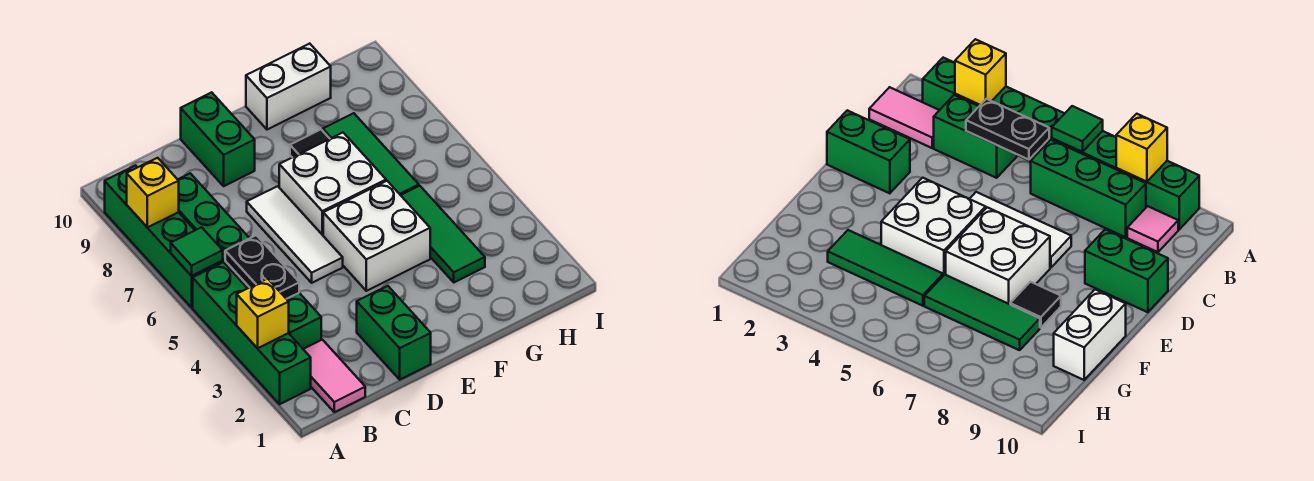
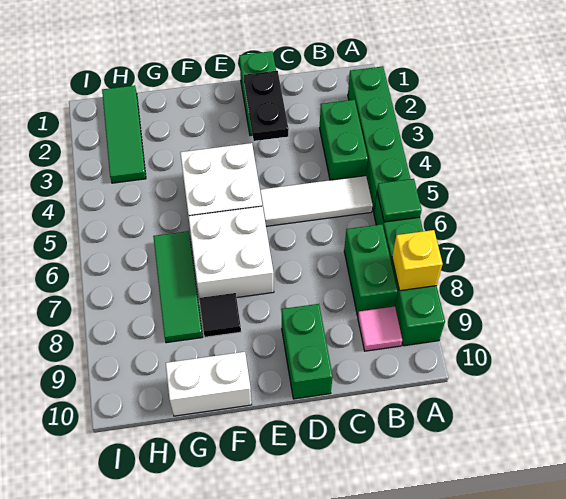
yellow brick A3 level 2 -> none
pink tile B1:B2 level 1 -> none
black plate B4:B5 level 2 -> black plate D2:D3 level 2
green brick B6:B8 level 1 -> green brick B7:B8 level 1
white tile D5:D7 level 1 -> white tile B5:D5 level 1
green tile G3:G5 level 1 -> green tile H1:H3 level 1

